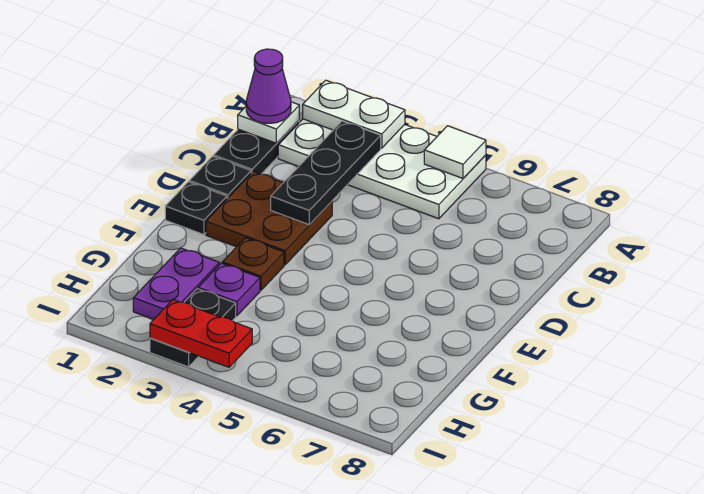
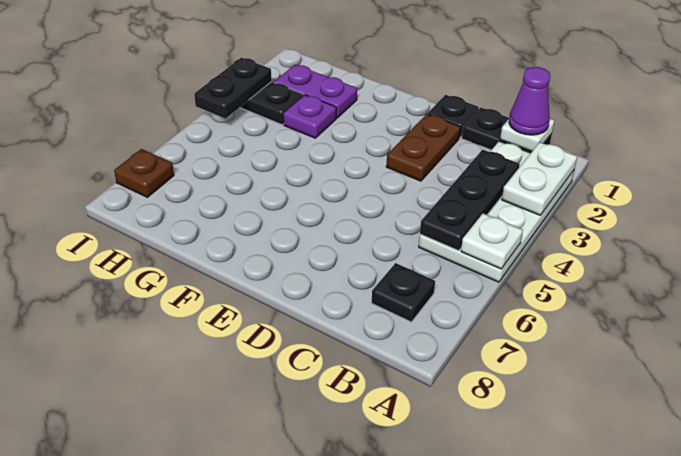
white tile A5 level 2 -> white plate A5 level 2
black plate B3:D3 level 2 -> black plate B3:B5 level 2
brown plate D2:E3 level 1 -> brown plate D2:D3 level 1
black plate E1 level 1 -> black plate B7 level 1
brown plate F3 level 1 -> brown plate I7 level 1
red plate I3:I4 level 2 -> black plate I3:I4 level 2

